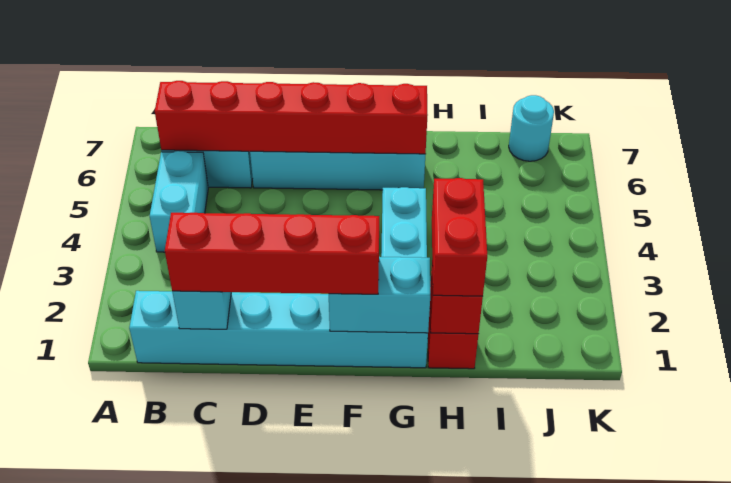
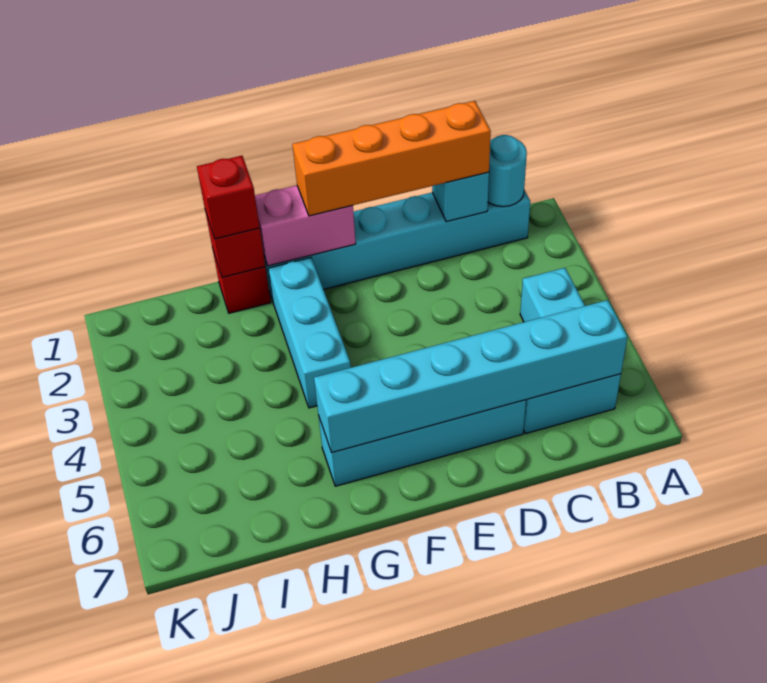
red brick B6:G6 level 2 -> cyan brick B6:G6 level 2
red brick C1:F1 level 3 -> orange brick C1:F1 level 3
cyan brick F1:G1 level 2 -> pink brick F1:G1 level 2
red brick H1:H2 level 3 -> red brick H1 level 3
cyan round brick J7 level 1 -> cyan round brick B1 level 2

